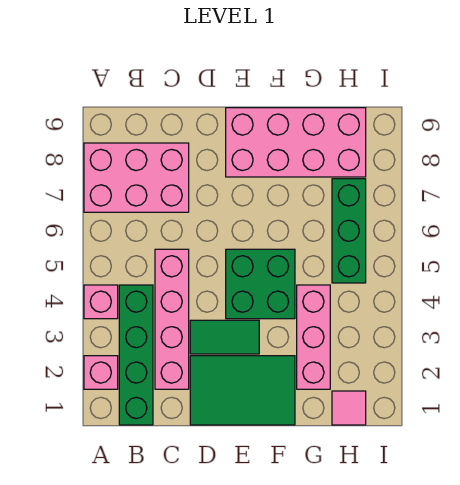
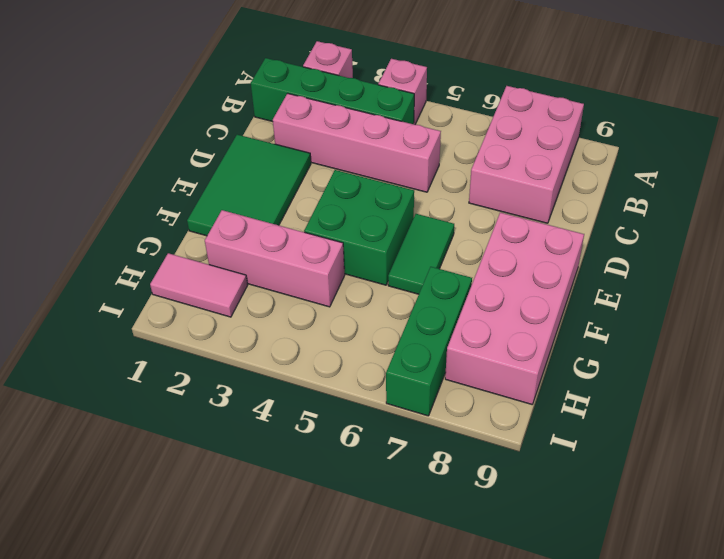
green tile D3:E3 level 1 -> green tile E6:F6 level 1
pink tile H1 level 1 -> pink tile H1:H2 level 1
green brick H5:H7 level 1 -> green brick G7:I7 level 1

